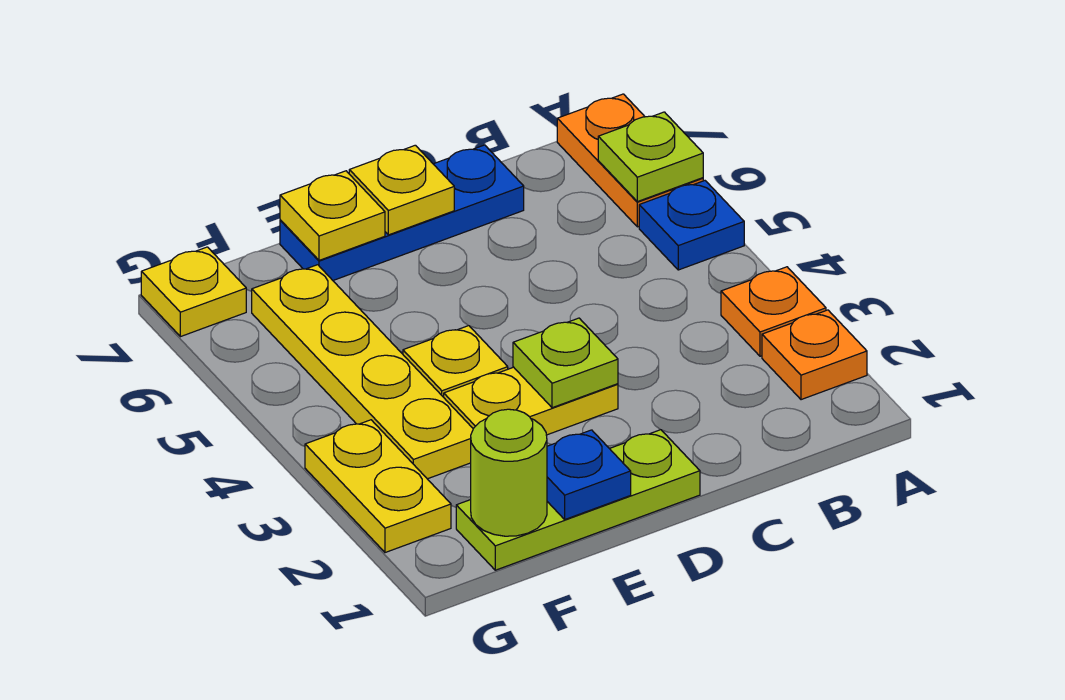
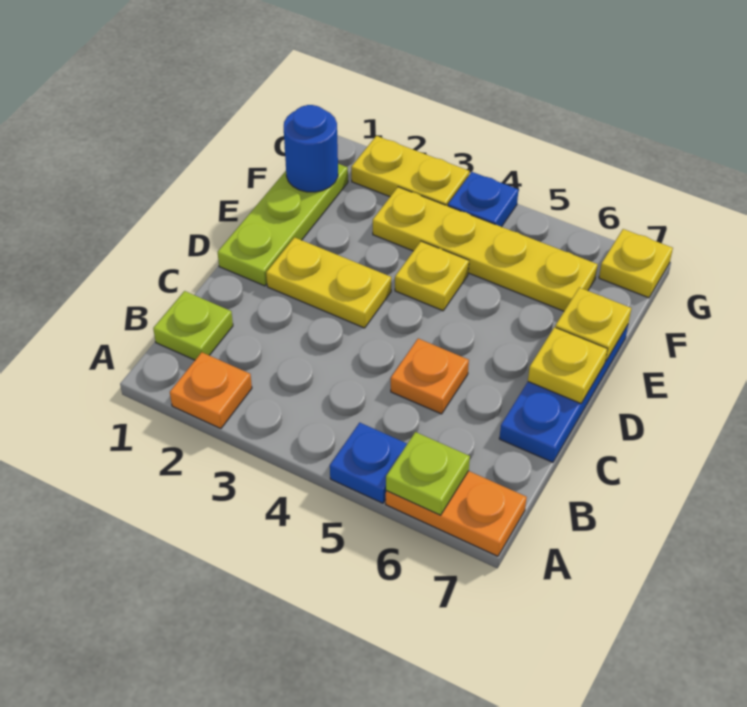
orange plate A3 level 1 -> orange plate C5 level 1
yellow plate D3:E3 level 1 -> yellow plate D2:D3 level 1
lime plate D3 level 2 -> lime plate B1 level 1
blue plate E1 level 2 -> blue plate G4 level 1
lime round brick F1 level 2 -> blue round brick F1 level 2

